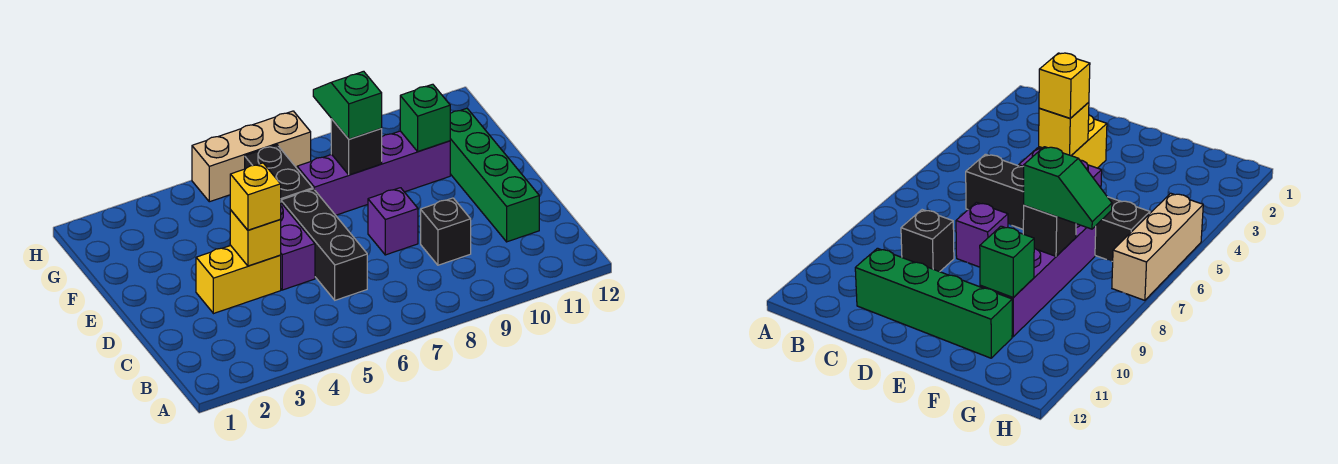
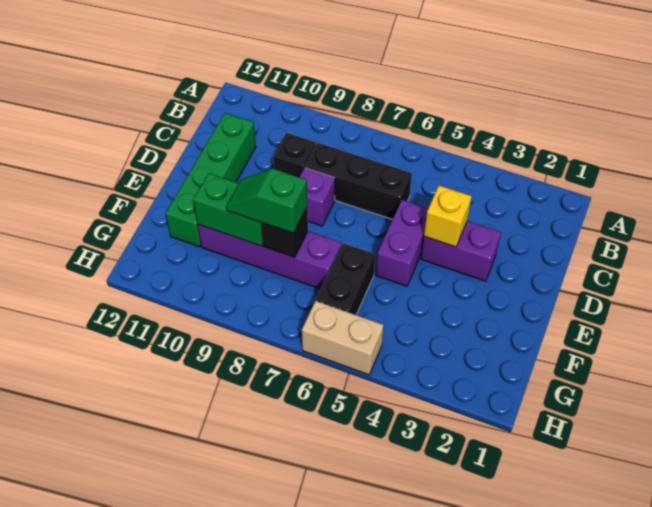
black brick C6:E6 level 1 -> black brick C6:C8 level 1
yellow brick D3:D4 level 1 -> purple brick D3:D4 level 1
yellow brick D4 level 3 -> none
green slope F8:G8 level 3 top F -> green slope F8:F9 level 3 top 8
green brick F10 level 2 -> green brick F9:F10 level 2
tan brick H5:H7 level 1 -> tan brick H5:H6 level 1

